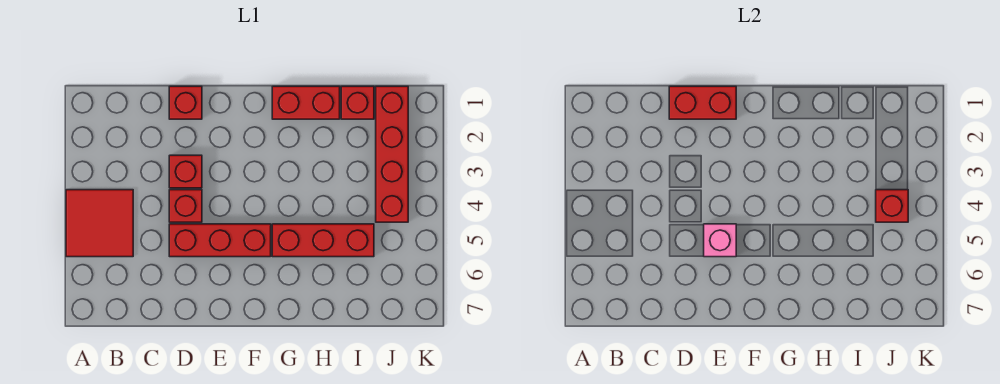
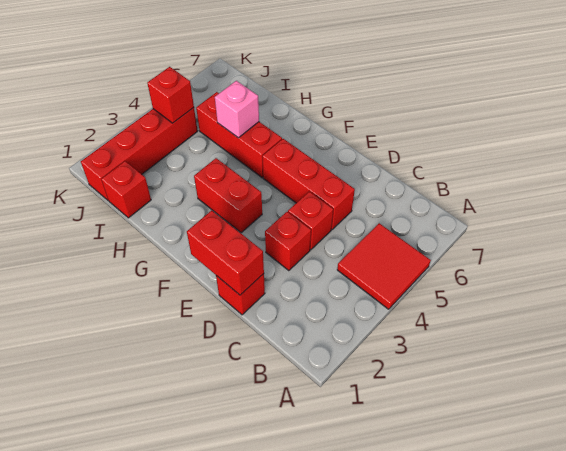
pink brick E5 level 2 -> pink brick H5 level 2
red brick G1:H1 level 1 -> red brick F3:G3 level 1

